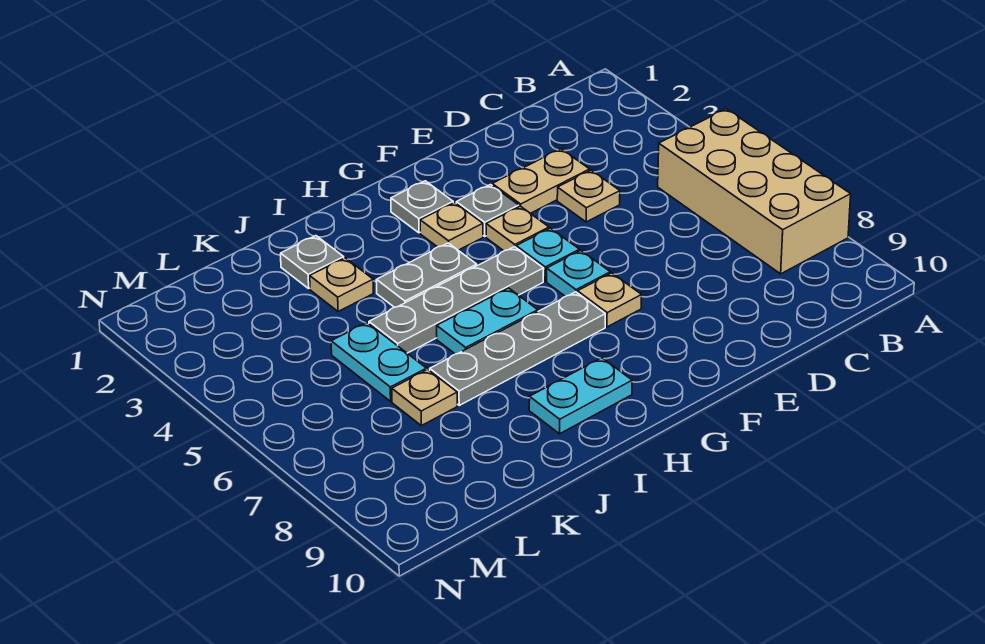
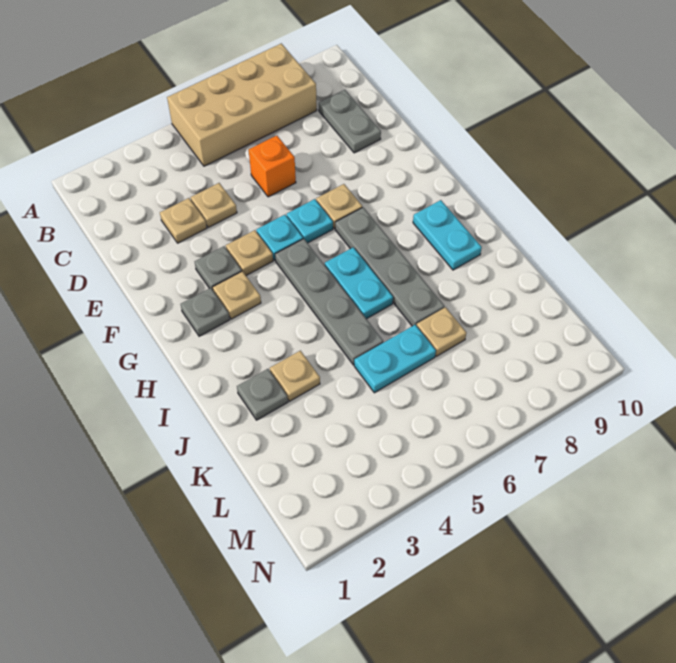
tan plate D3:E3 level 1 -> tan plate D3 level 1
none -> orange brick D6 level 1
grey plate H4:I4 level 1 -> grey plate C9:D9 level 1

